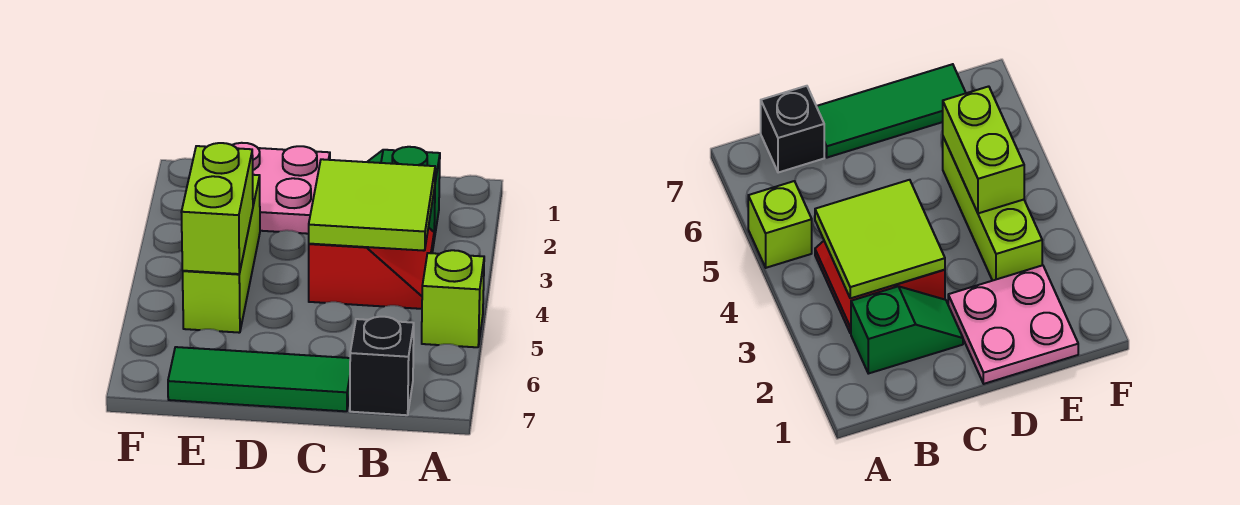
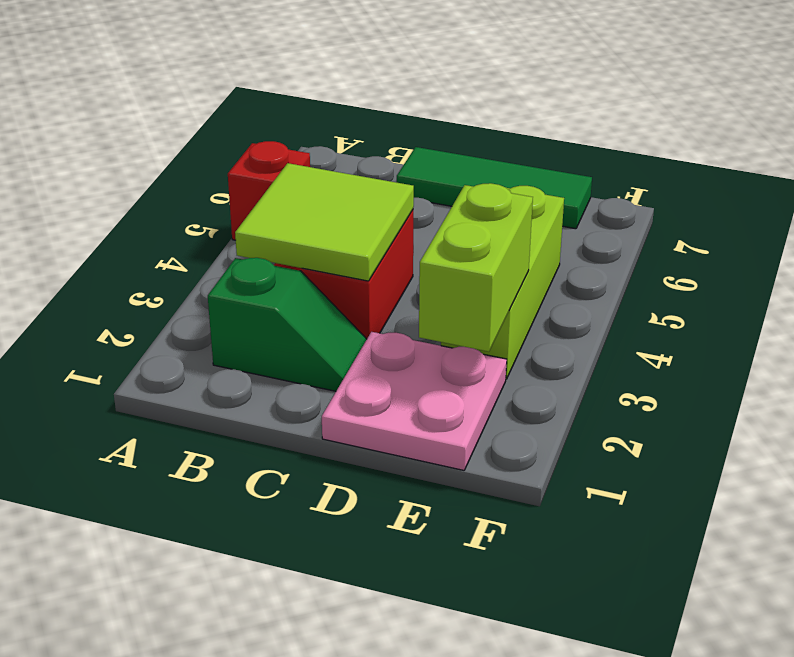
lime brick A5 level 1 -> red brick A5 level 1
black brick B7 level 1 -> none
lime brick E4:E5 level 2 -> lime brick E2:E3 level 2

